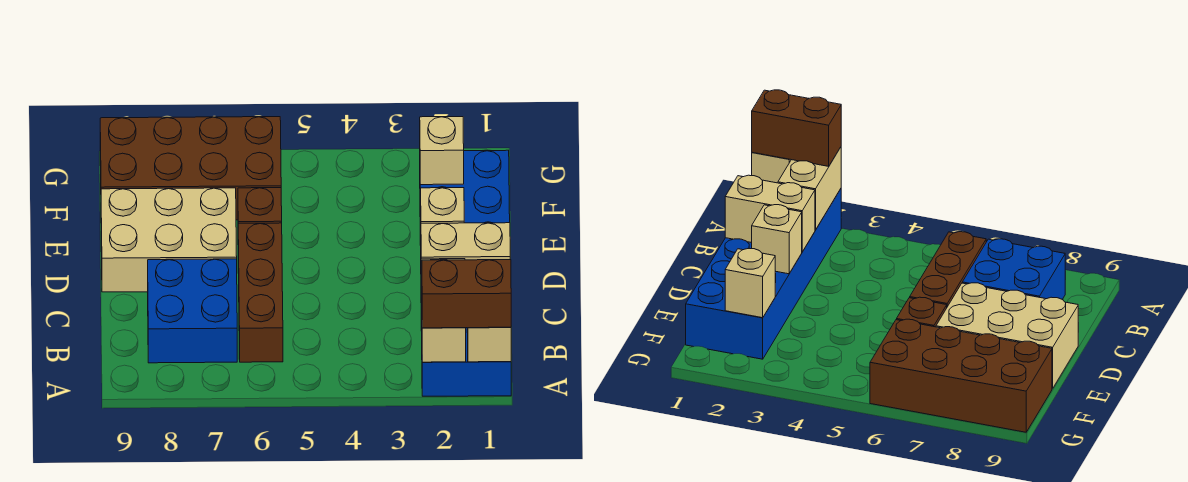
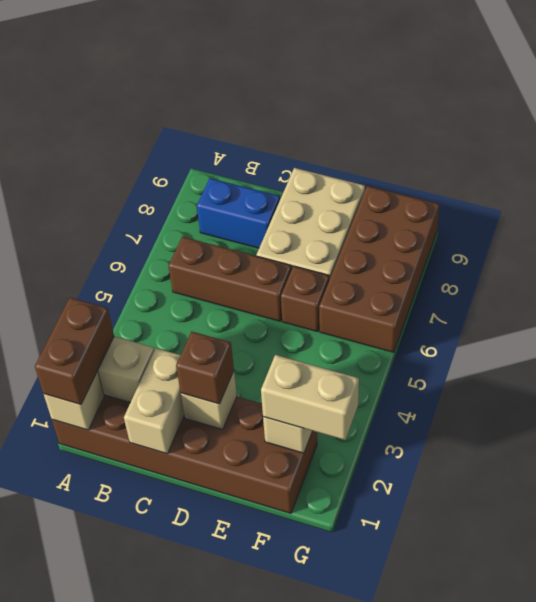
blue brick A1:F2 level 1 -> brown brick A1:F2 level 1
blue brick B7:C8 level 1 -> blue brick B8:C8 level 1
none -> brown brick D2 level 3
none -> tan brick F2:G2 level 3

